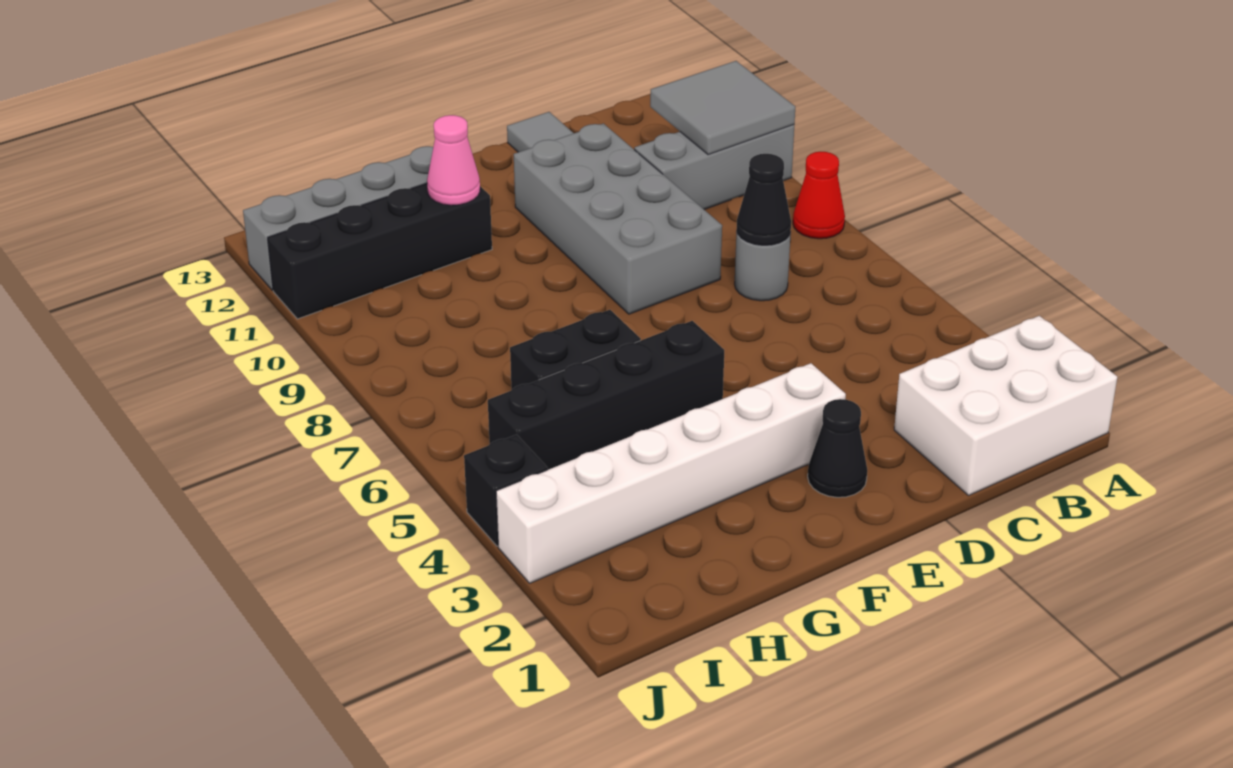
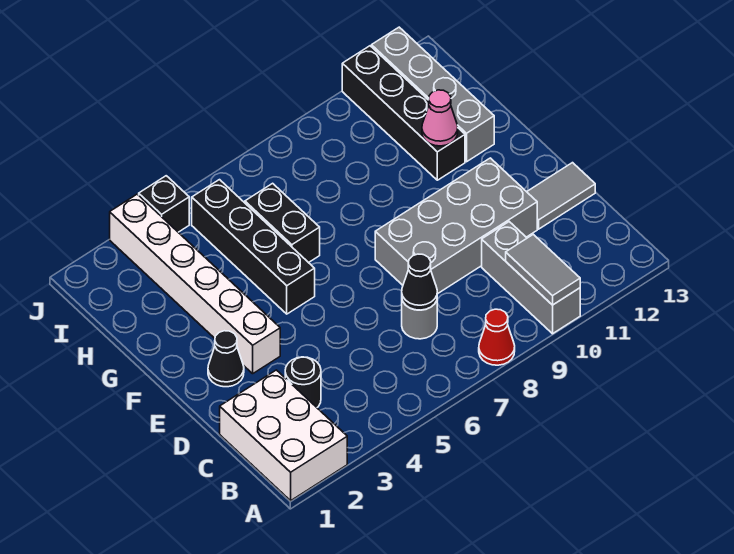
grey tile A10:B11 level 2 -> grey tile A10:B10 level 2
none -> black round brick C3 level 1

